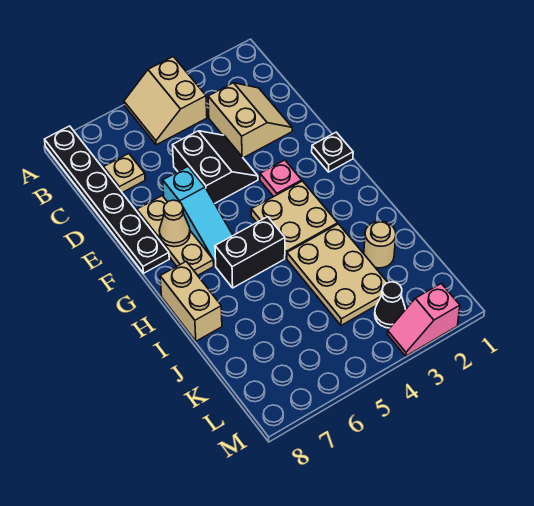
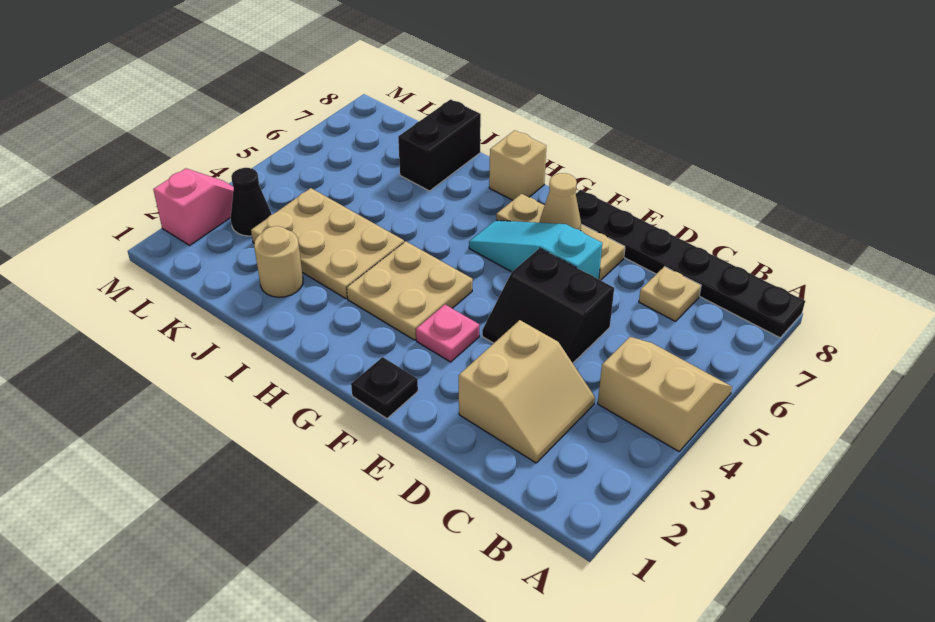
tan slope C2:D3 level 1 top 3 -> tan slope C2:D3 level 1 top D
black brick H5:H6 level 1 -> black brick J7:J8 level 1
tan brick H8:I8 level 1 -> tan brick H8 level 1

